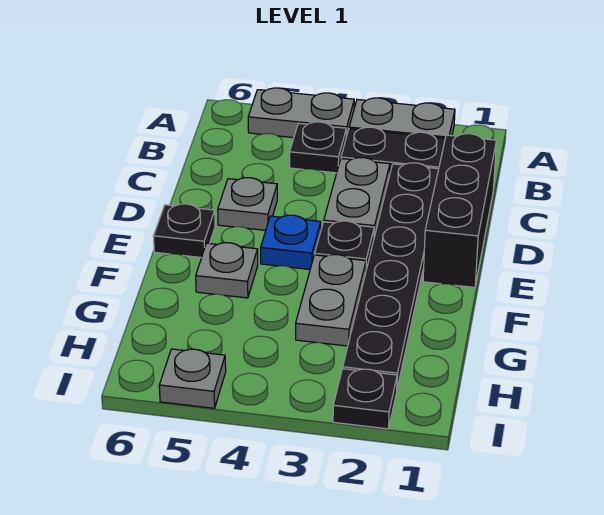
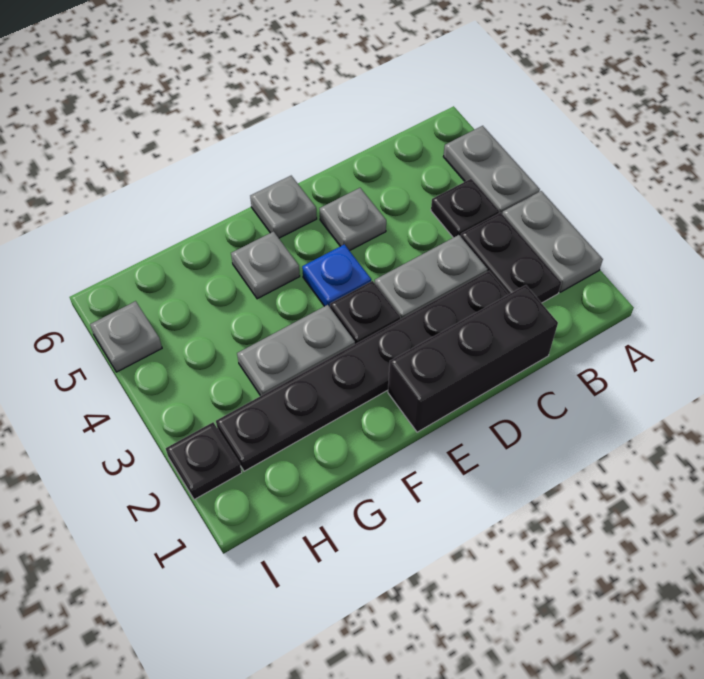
black plate E6 level 1 -> grey plate E6 level 1

